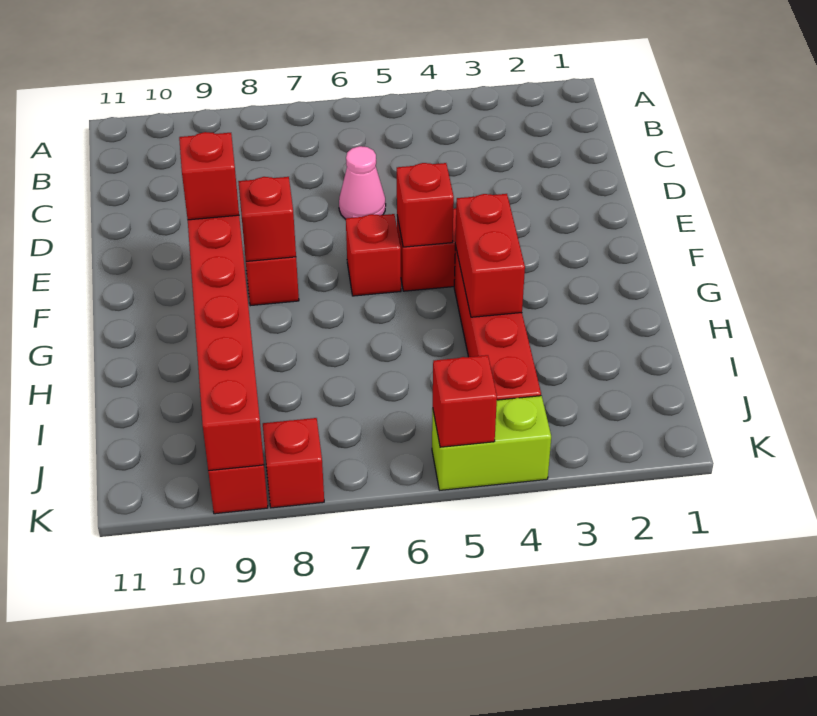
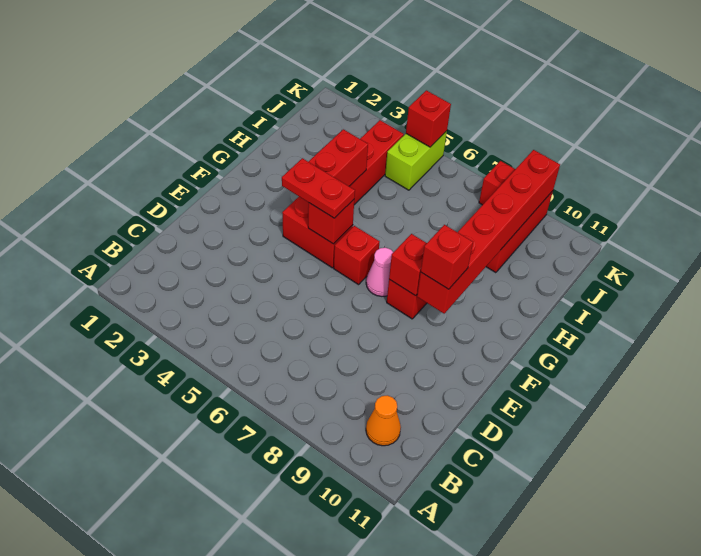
none -> orange cone B10 level 1
pink cone D6 level 1 -> pink cone F7 level 1
none -> red plate F4:F5 level 3
lime brick K4:K5 level 1 -> lime brick J5:K5 level 1

